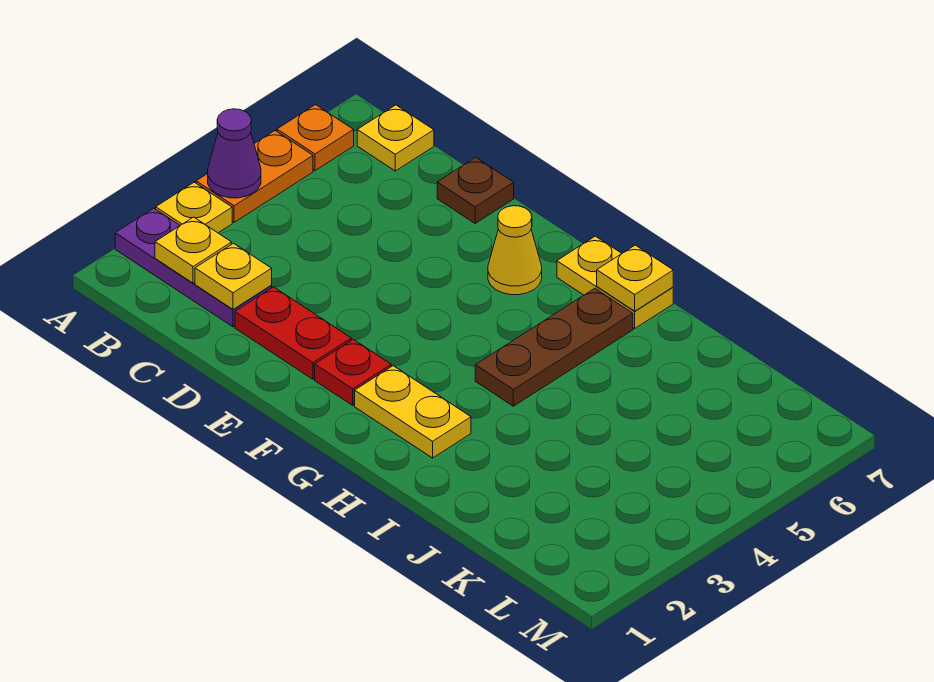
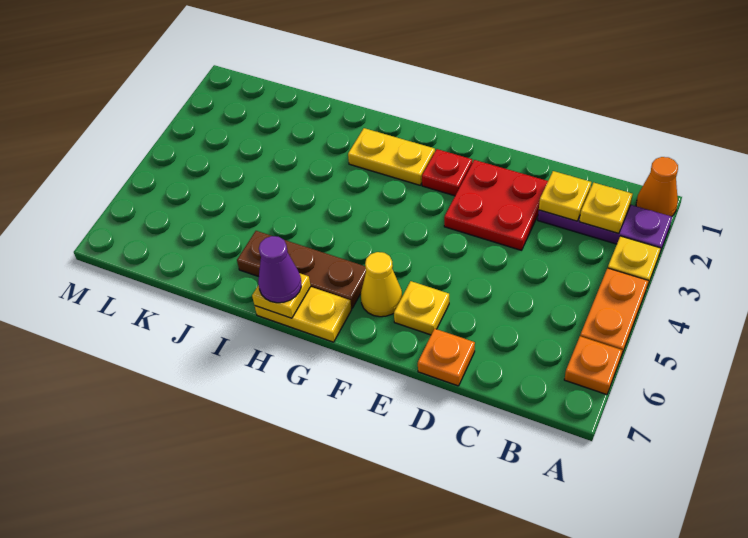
none -> orange cone A1 level 1
purple cone A4 level 2 -> purple cone H7 level 3
yellow plate B7 level 1 -> yellow plate E6 level 1
red plate D2:E2 level 1 -> red plate D2:E3 level 1
brown plate D7 level 1 -> orange plate D7 level 1
brown plate H4:H6 level 1 -> brown plate G6:I6 level 1

